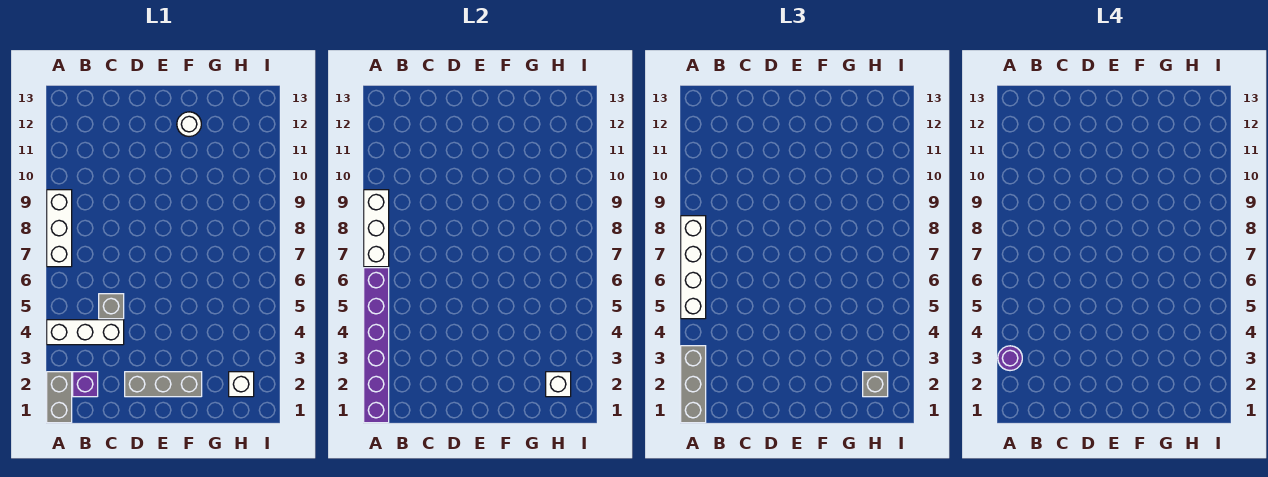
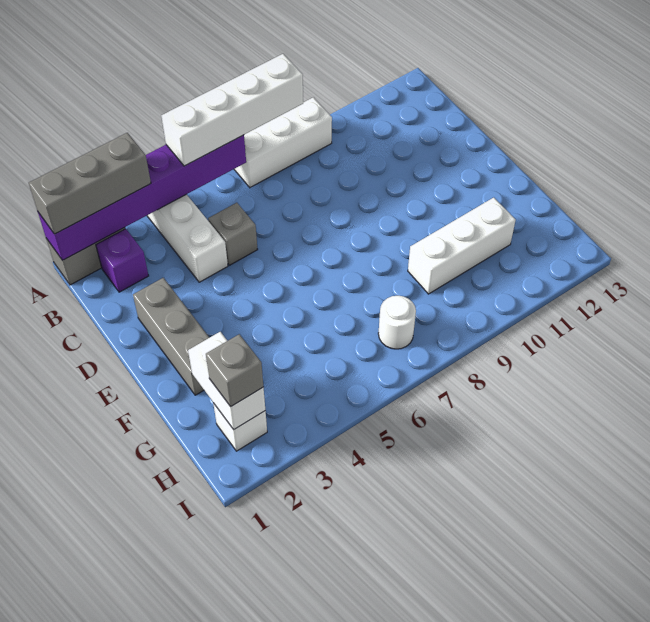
purple round brick A3 level 4 -> none
white brick A7:A9 level 2 -> white brick G9:G11 level 1
white round brick F12 level 1 -> white round brick H7 level 1
white brick H2 level 2 -> white brick G2:H2 level 2

